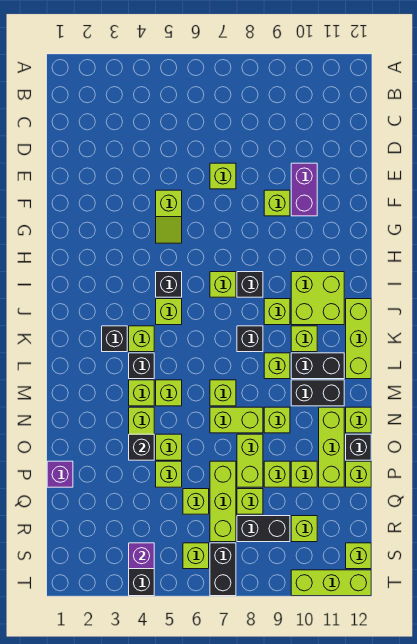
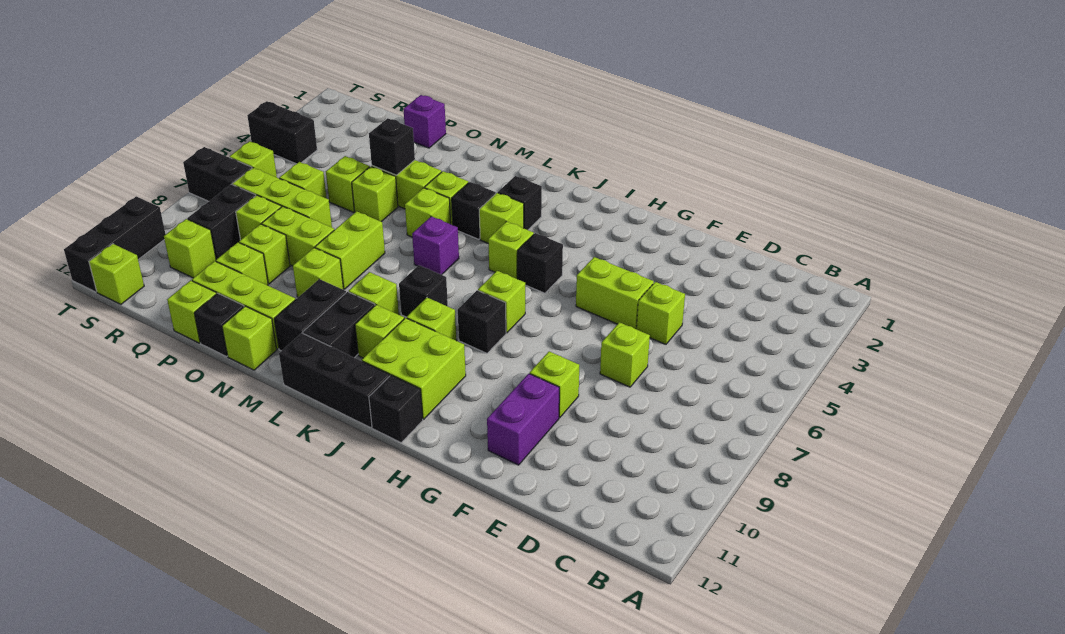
purple brick E10:F10 level 1 -> purple brick F10:F11 level 1
lime slope F5:G5 level 1 top F -> lime brick F5:G5 level 1
none -> black brick I12 level 1
lime brick J12:L12 level 1 -> black brick J12:L12 level 1
lime brick M7 level 1 -> lime brick E5 level 1
purple brick S4 level 2 -> purple brick L6 level 1
lime brick T10:T12 level 1 -> black brick T10:T12 level 1

